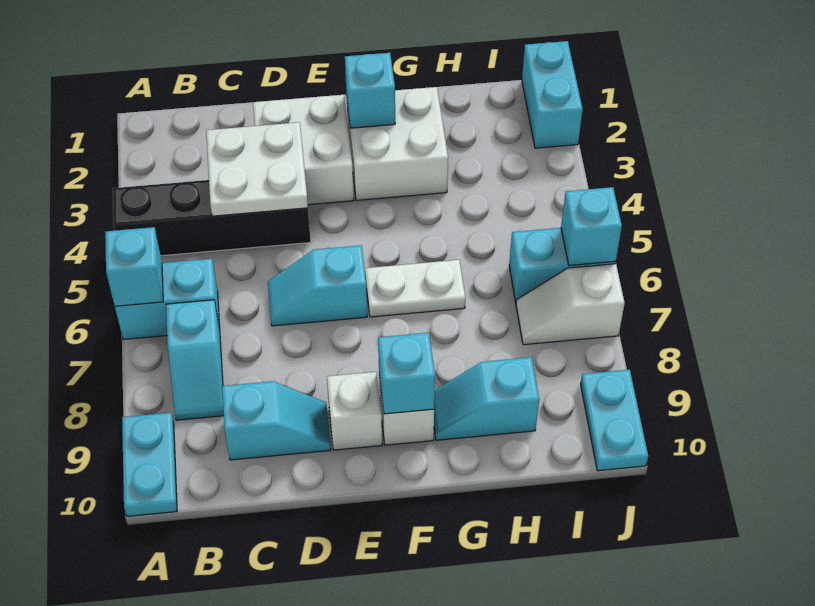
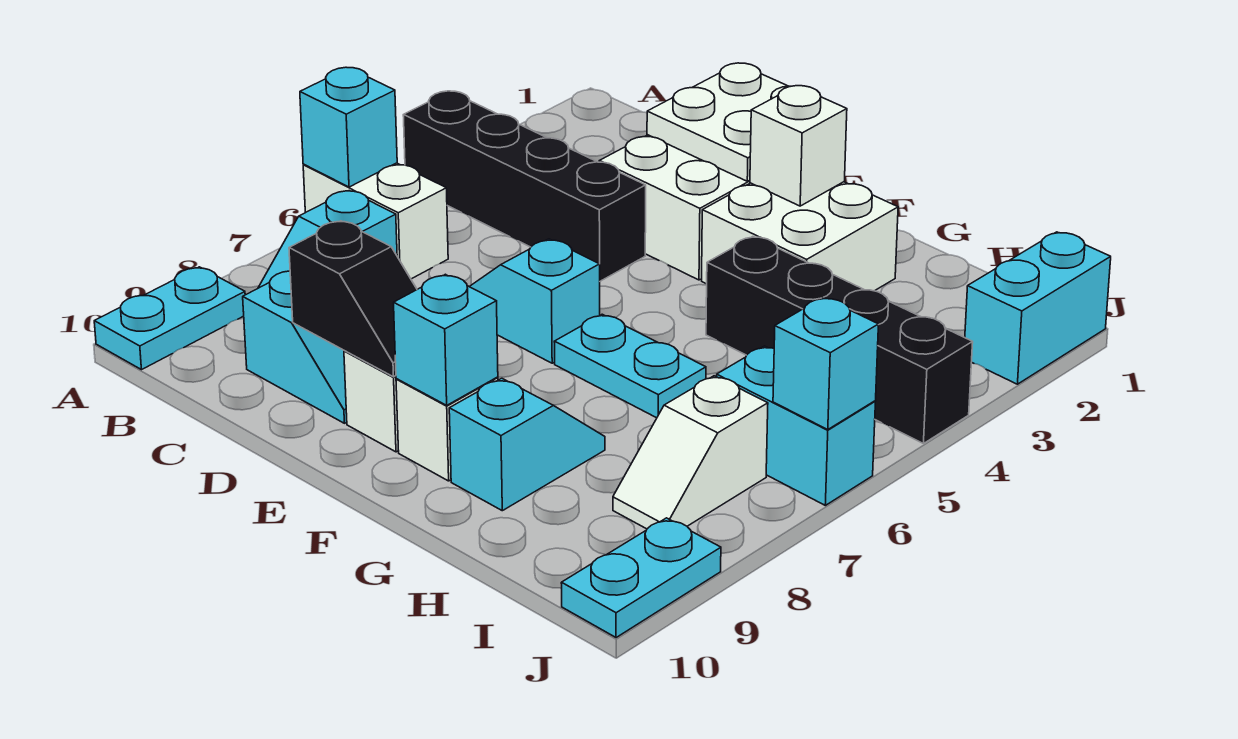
cyan brick A6:B6 level 1 -> white brick A6:B6 level 1
white plate C3:D4 level 2 -> white plate D1:E2 level 2
none -> black slope D9:E9 level 2 top D
cyan brick F2 level 2 -> white brick F2 level 2
white plate F6:G6 level 1 -> cyan plate F6:G6 level 1
none -> black brick G4:J4 level 1
cyan slope G9:H9 level 1 top H -> cyan slope G8:G9 level 1 top 9
white slope I7:J7 level 1 top J -> white slope I7:I8 level 1 top 7

